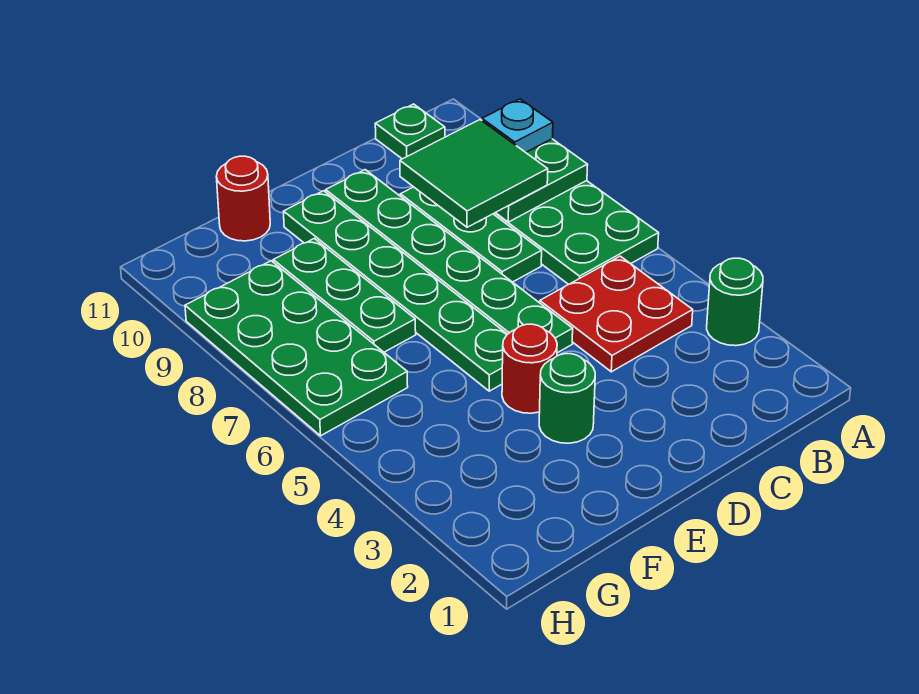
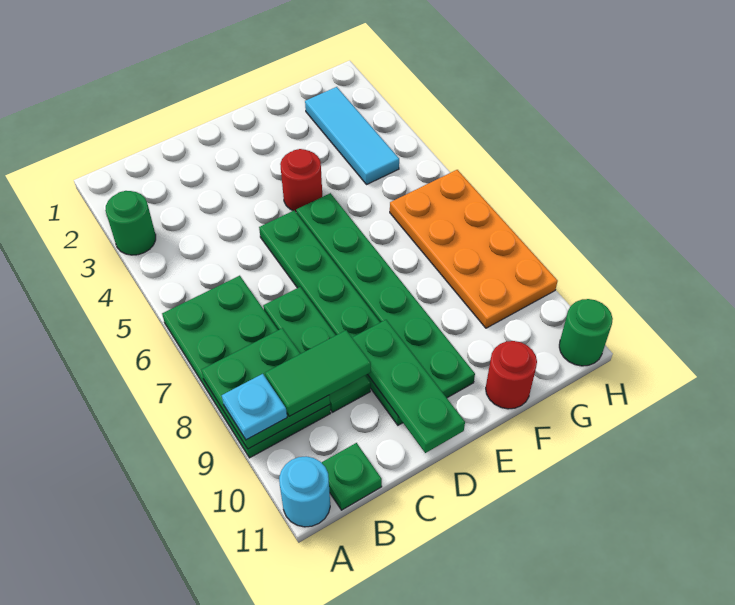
none -> cyan round brick A11 level 1
red plate B4:C5 level 1 -> none
green tile B8:C9 level 3 -> green tile B9:C9 level 3
green round brick E3 level 1 -> green round brick H11 level 1
green plate F7:F9 level 1 -> green plate D9:D11 level 2
none -> cyan tile G2:G4 level 1
green plate G6:H9 level 1 -> orange plate G6:H9 level 1

